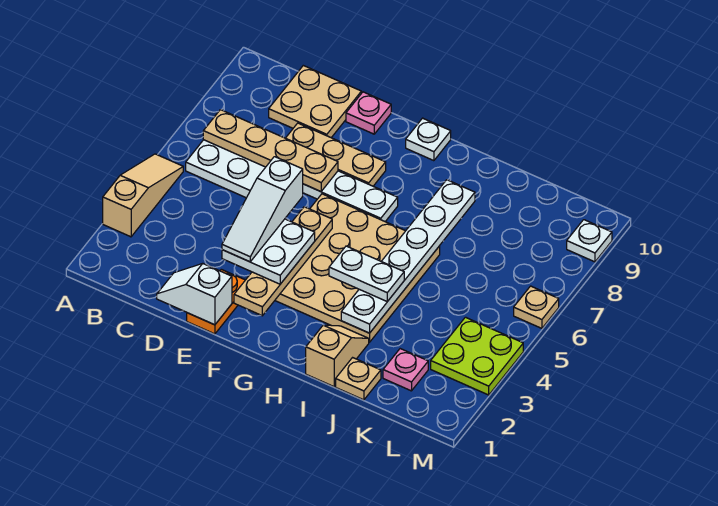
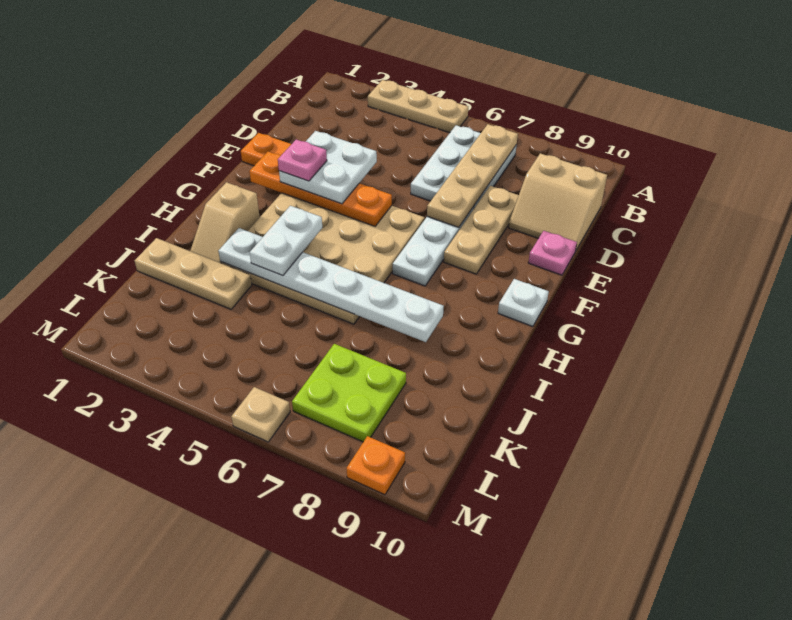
tan slope A3:A5 level 1 top 3 -> tan plate A3:A5 level 1
tan plate C9:D10 level 1 -> tan slope C9:D10 level 1 top C
white slope D1:E1 level 2 top E -> none
white slope E3:E5 level 4 top 5 -> none
tan plate F2:F5 level 2 -> orange plate F2:F5 level 2
tan slope I1:I2 level 1 top 1 -> tan slope H2:I2 level 1 top H
tan plate J1 level 1 -> tan plate J1:J3 level 1
pink plate K2 level 1 -> pink plate F3 level 4
lime plate L3:M4 level 1 -> lime plate K7:L8 level 1
white plate M9 level 1 -> orange plate M9 level 1

